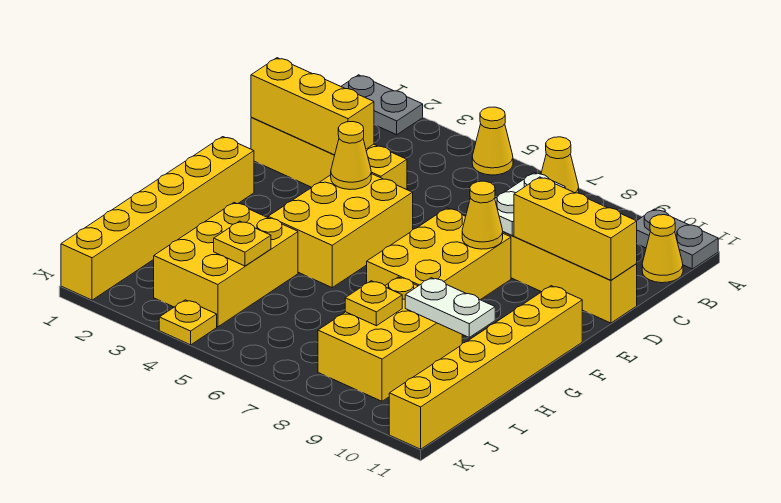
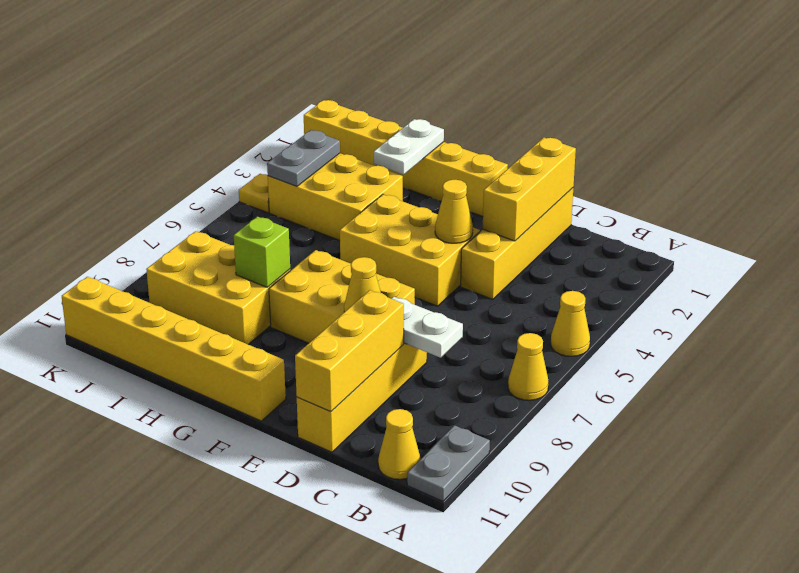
grey plate A1:A2 level 1 -> grey plate J3:J4 level 2
none -> lime brick H8 level 2
white plate H9:H10 level 2 -> white plate H1:H2 level 2
yellow plate I4 level 2 -> none
yellow plate I8 level 2 -> none

